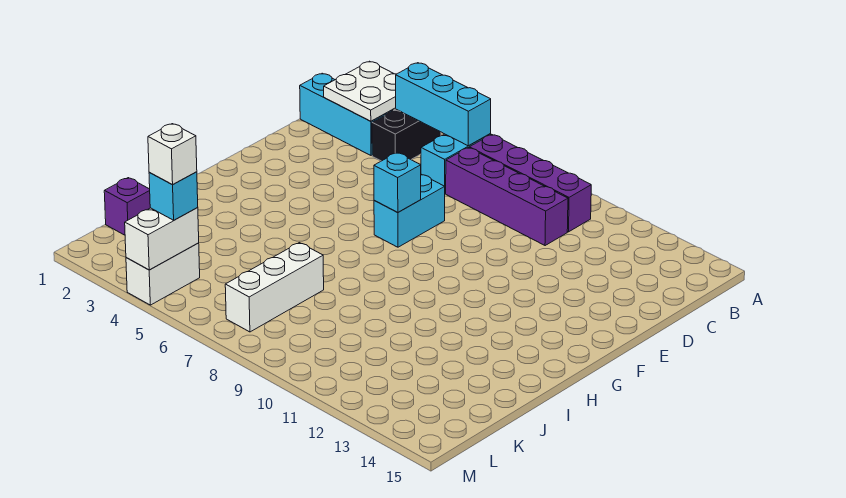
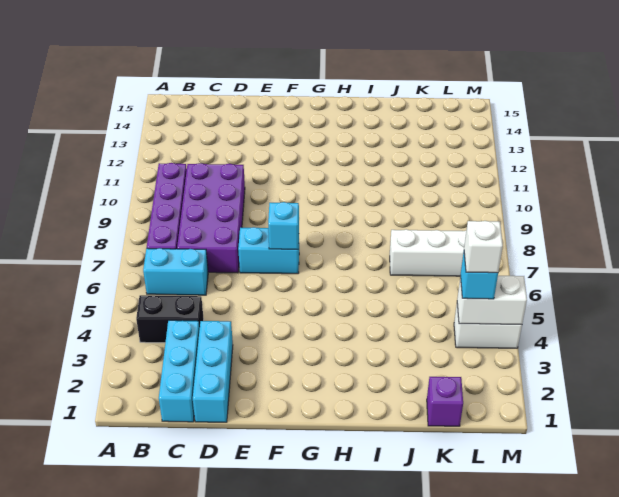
white plate B2:C3 level 2 -> none
cyan brick B4:B6 level 2 -> cyan brick D1:D3 level 1
purple brick C7:C10 level 1 -> purple brick C7:D10 level 1

